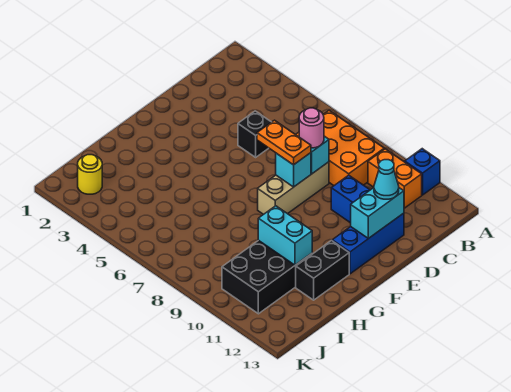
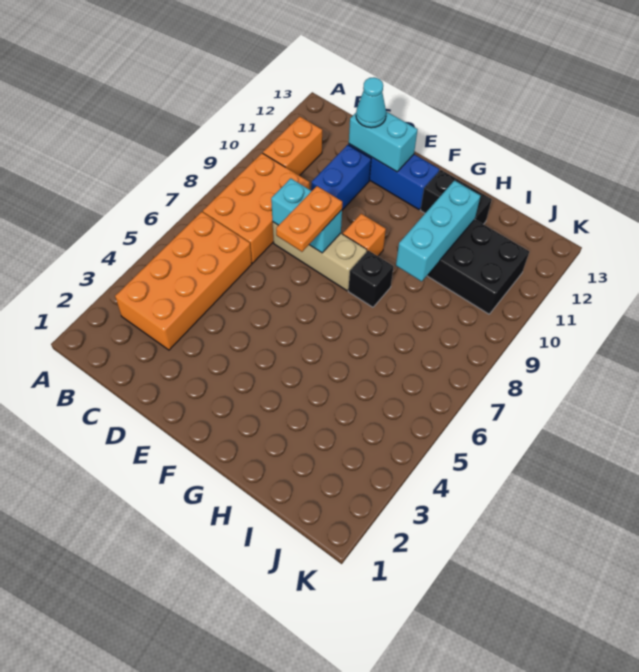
blue brick A11 level 1 -> none
none -> orange brick B3:C6 level 1
black brick D5 level 1 -> black brick G8 level 1
pink round brick D8 level 3 -> none
none -> orange brick F9 level 1
cyan brick H10:H11 level 2 -> cyan brick H9:H11 level 2
yellow round brick J2 level 1 -> none

